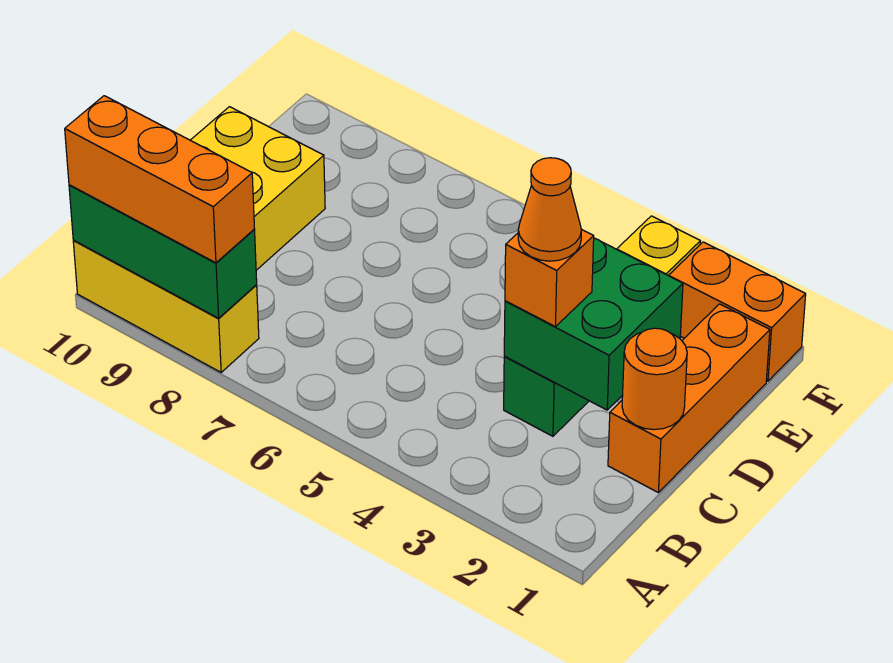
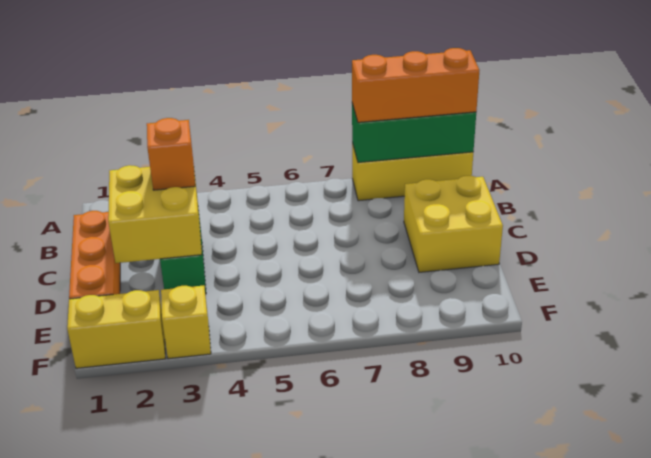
orange round brick C1 level 2 -> none
green brick C2:D3 level 2 -> yellow brick C2:D3 level 2
orange cone C3 level 4 -> none
orange brick F1:F2 level 1 -> yellow brick F1:F2 level 1

